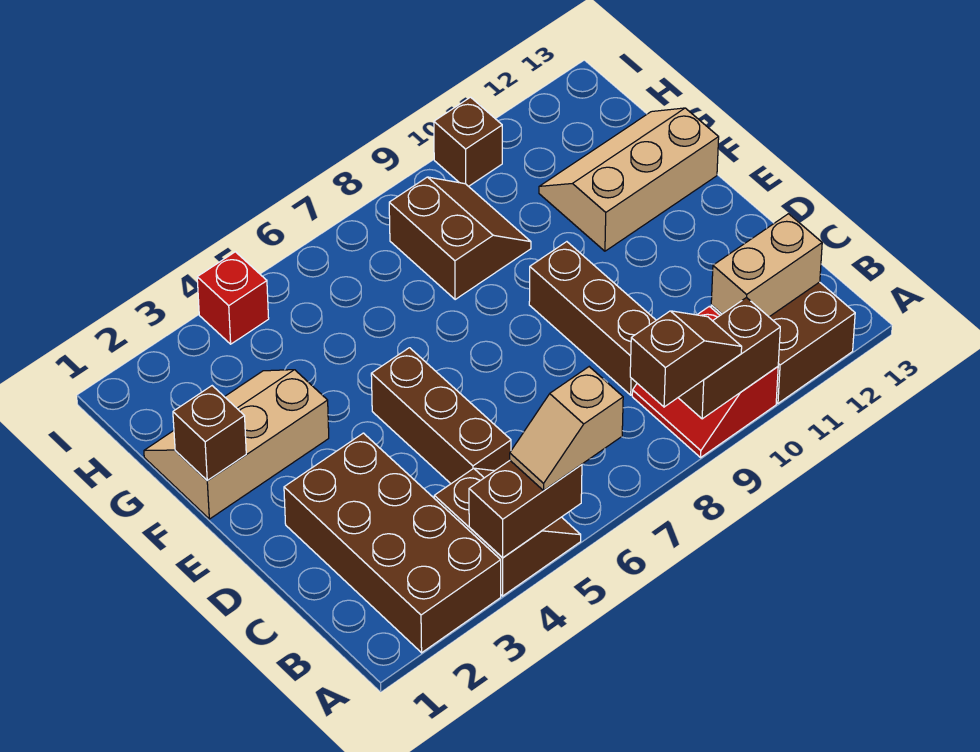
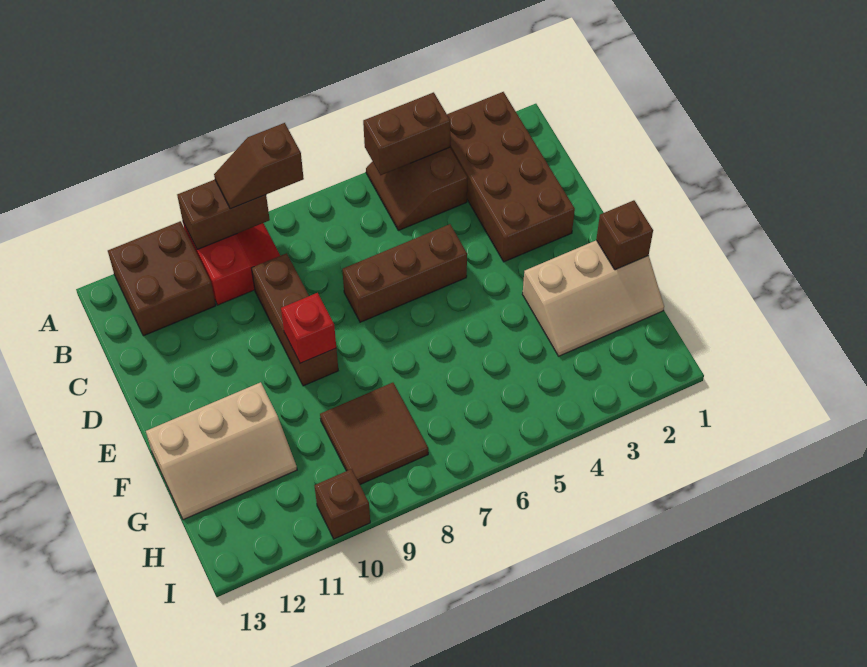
tan slope A5:A6 level 3 top 6 -> none
tan brick B11:B12 level 2 -> none
brown brick C5:E5 level 1 -> brown brick D5:D7 level 1
brown slope G8:H9 level 1 top 8 -> brown tile G8:H9 level 1
red brick I4 level 1 -> red brick E9 level 2

